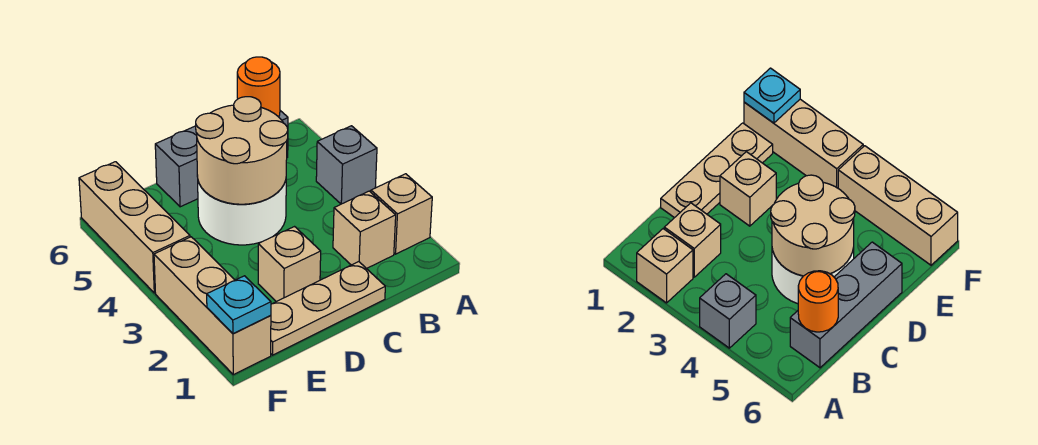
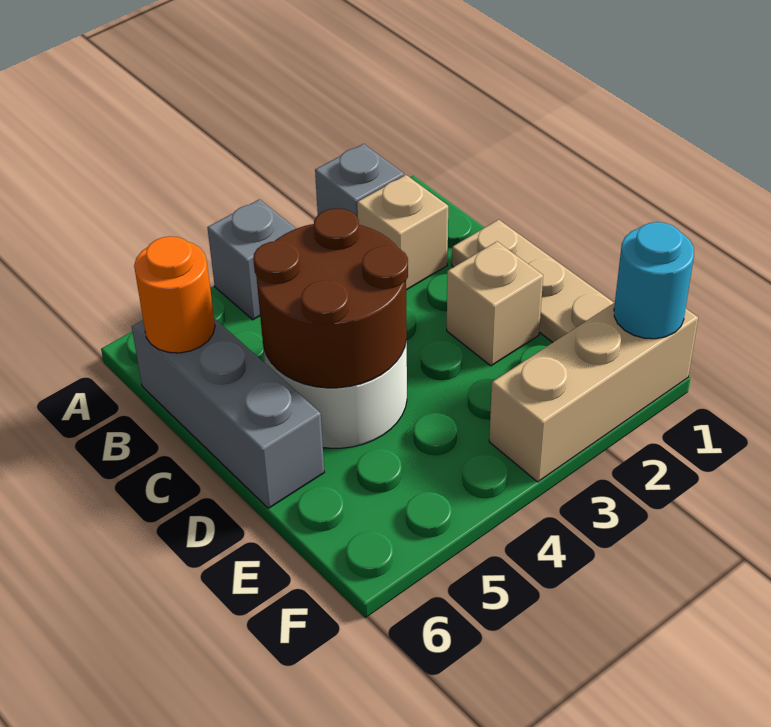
tan brick A2 level 1 -> grey brick A2 level 1
tan round brick C4:D5 level 2 -> brown round brick C4:D5 level 2
cyan plate F1 level 2 -> cyan round brick F1 level 2
tan brick F4:F6 level 1 -> none

